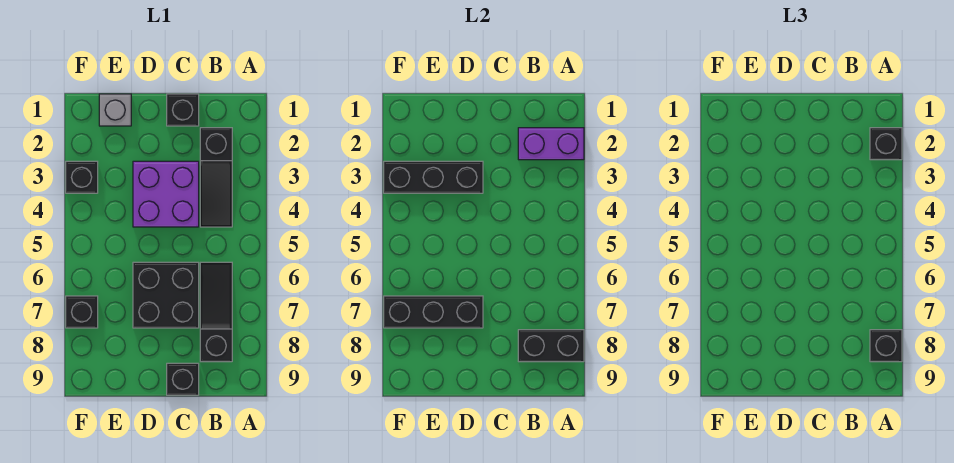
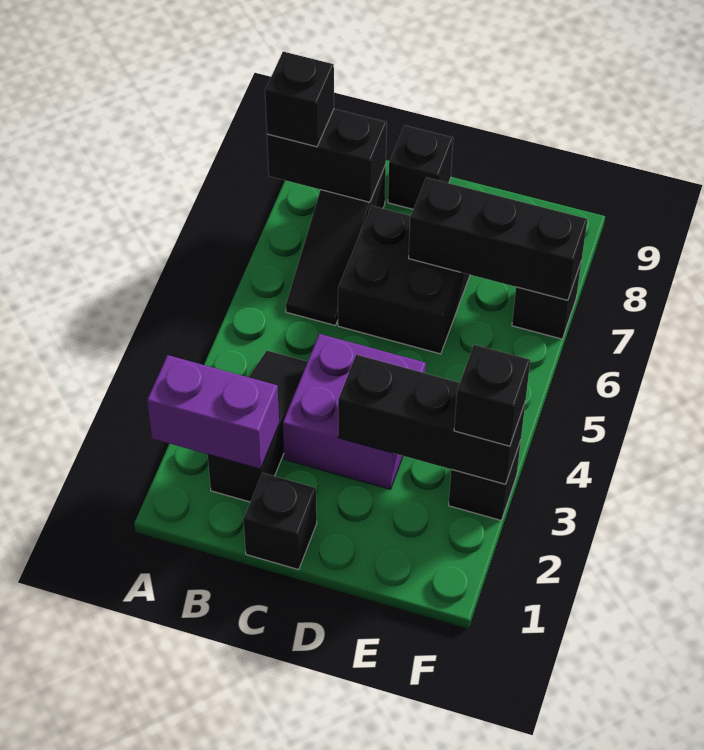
black brick A2 level 3 -> black brick F3 level 3
grey brick E1 level 1 -> none

